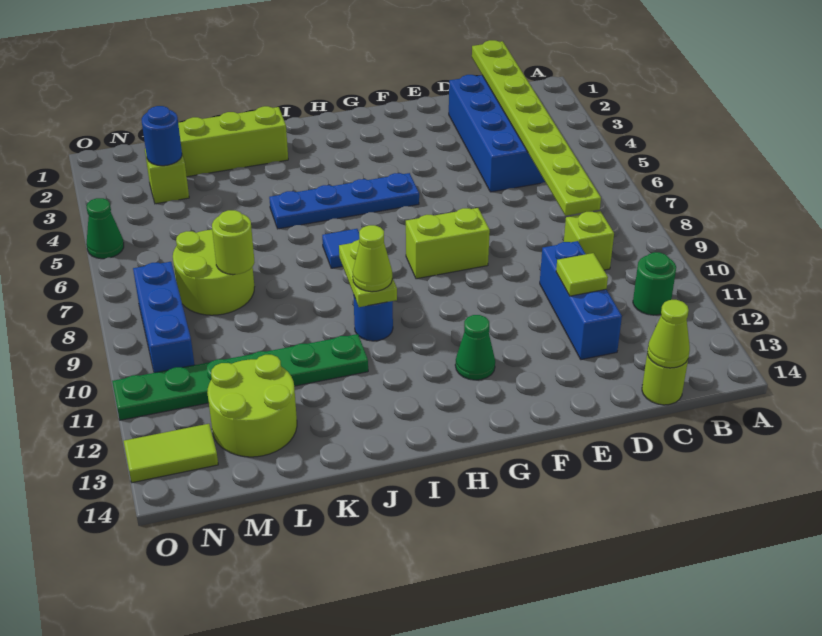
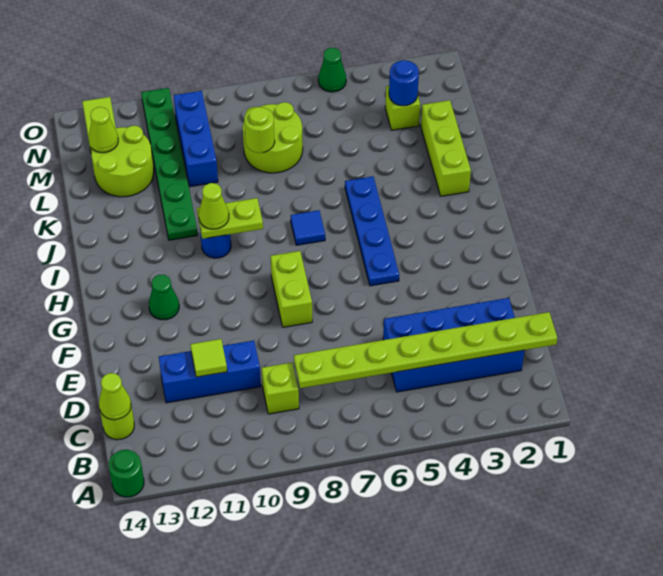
green round brick B11 level 1 -> green round brick A14 level 1
none -> lime cone M13 level 2
blue brick N8:N10 level 1 -> blue brick L10:N10 level 1

